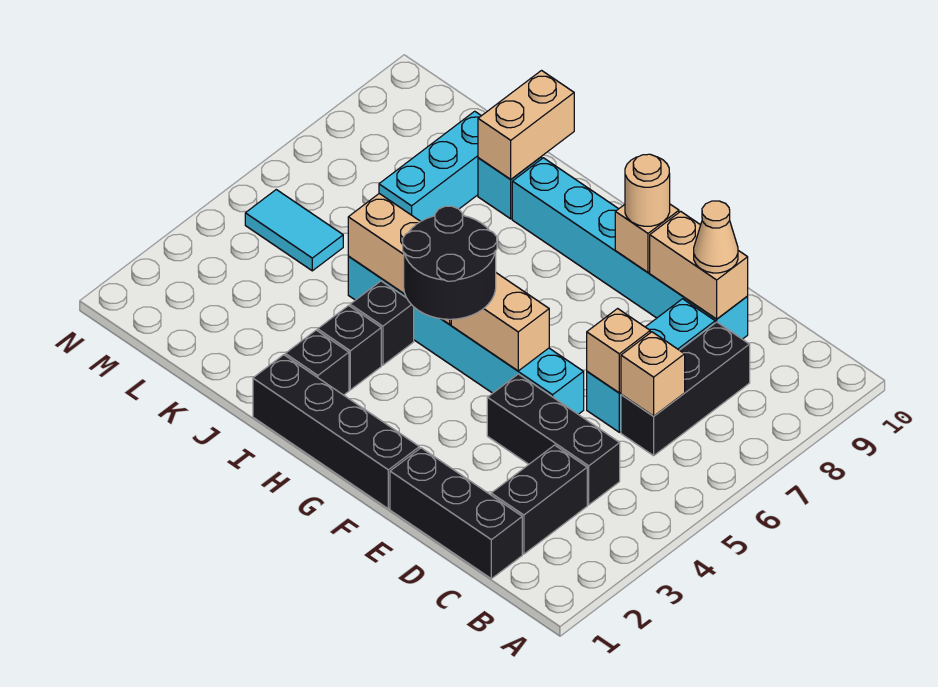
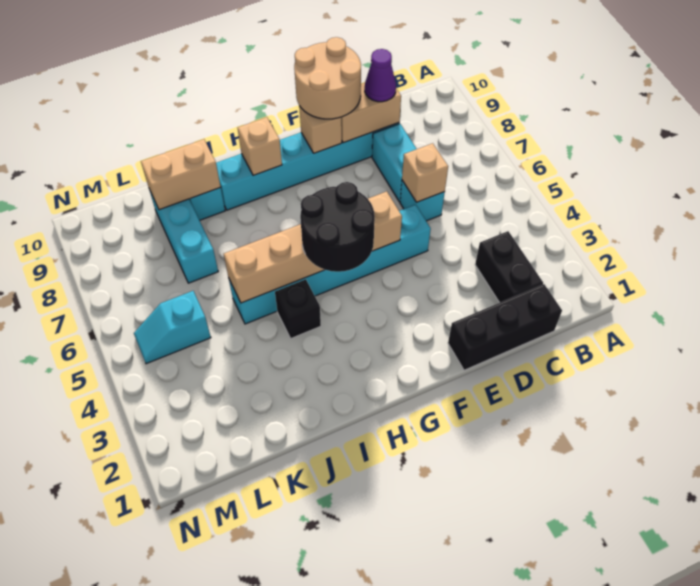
black brick C4:E4 level 1 -> none
black brick C6:C8 level 1 -> none
tan brick C6 level 2 -> tan brick H9 level 2
tan cone D9 level 3 -> purple cone D9 level 3
black brick F1:I1 level 1 -> none
tan round brick F9 level 3 -> tan round brick E9:F10 level 3
black brick I2 level 1 -> none
black brick I3 level 1 -> none
tan brick J9:J10 level 2 -> tan brick J9:K9 level 2
cyan tile L5:M5 level 1 -> cyan slope L5:M5 level 1 top L

